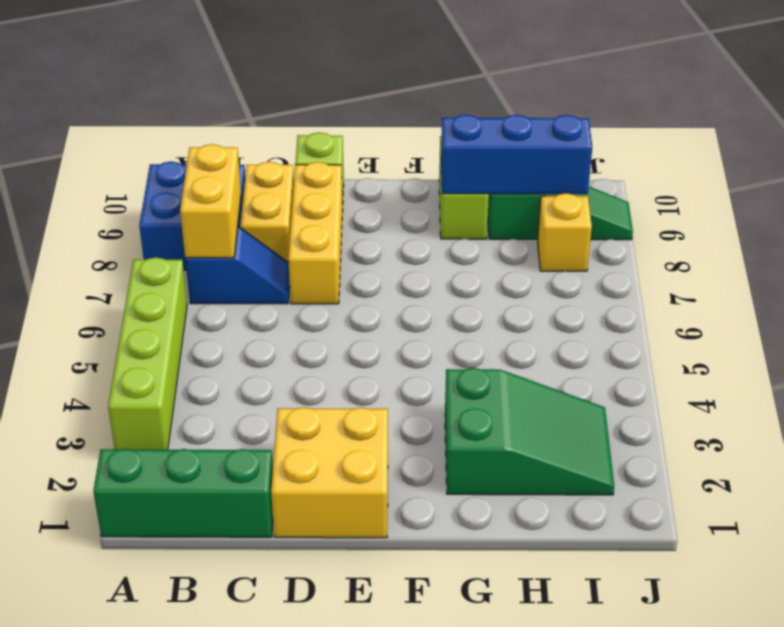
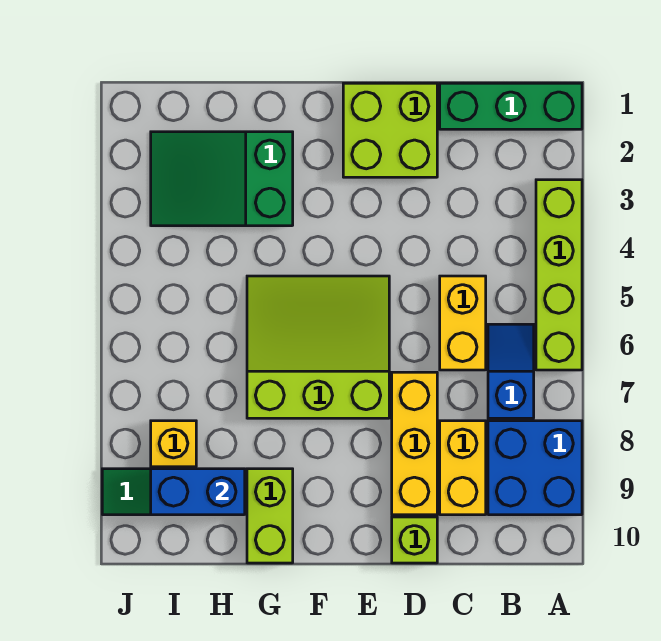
blue slope B7:C7 level 1 top B -> blue slope B6:B7 level 1 top 7
yellow brick B7:B8 level 2 -> yellow brick C5:C6 level 1
yellow brick D1:E2 level 1 -> lime brick D1:E2 level 1
none -> lime slope E5:G7 level 1 top 7
blue brick G9:I9 level 2 -> blue brick H9:I9 level 2

